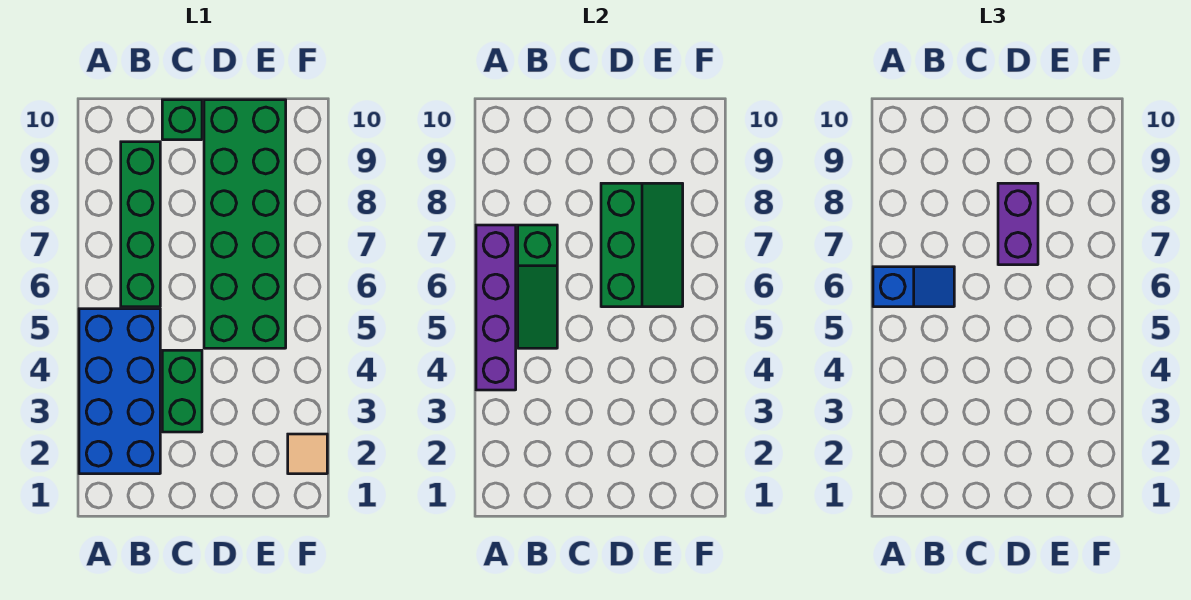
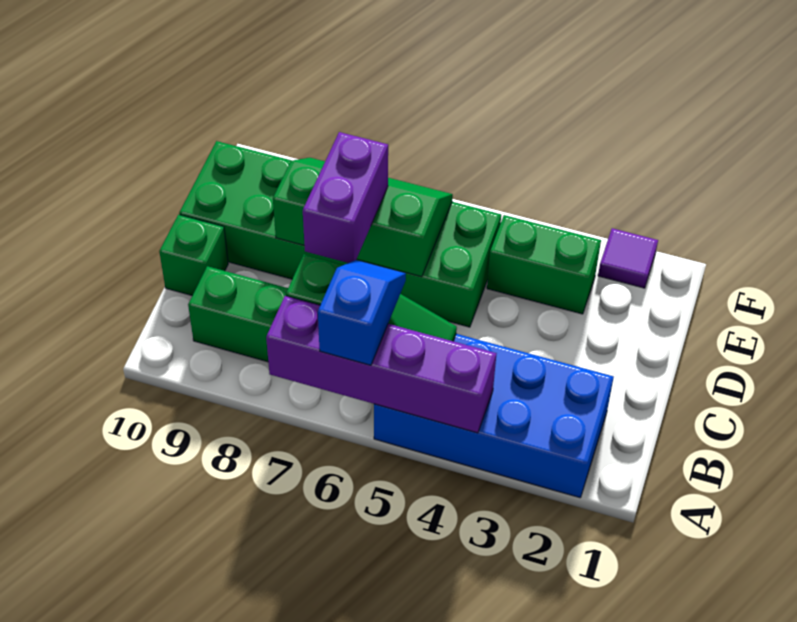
green brick C3:C4 level 1 -> green brick E3:E4 level 1
purple brick D7:D8 level 3 -> purple brick C7:D7 level 3
tan tile F2 level 1 -> purple tile F2 level 1

